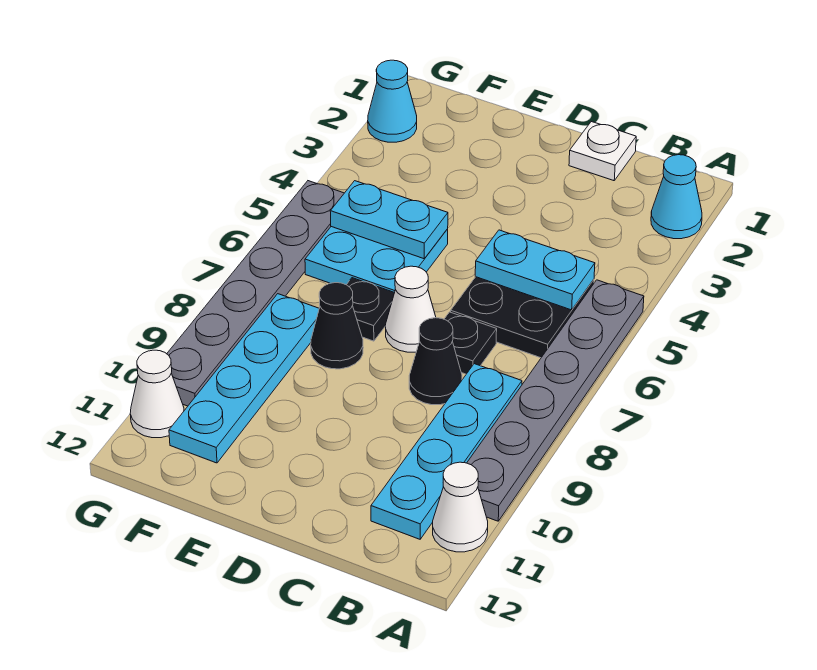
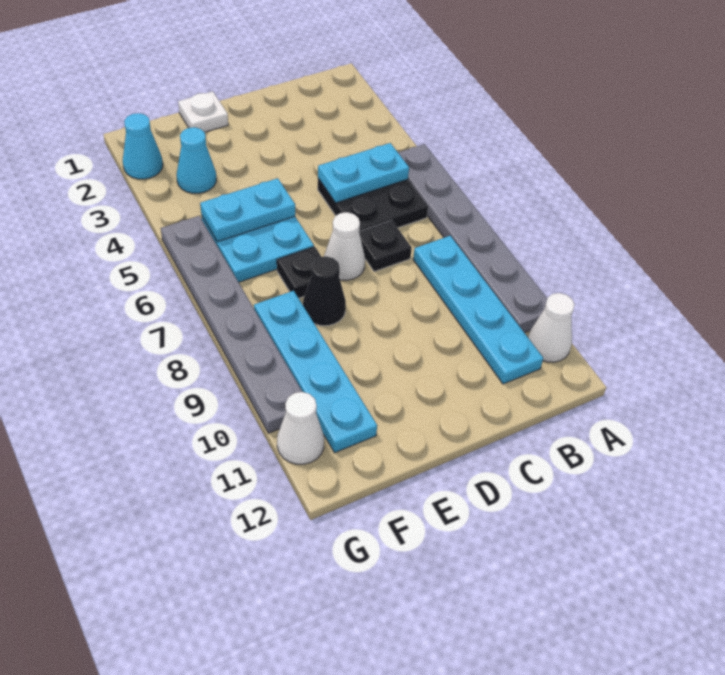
cyan cone A2 level 1 -> cyan cone F3 level 1
white plate C1 level 1 -> white plate E1 level 1
black cone C8 level 1 -> none

